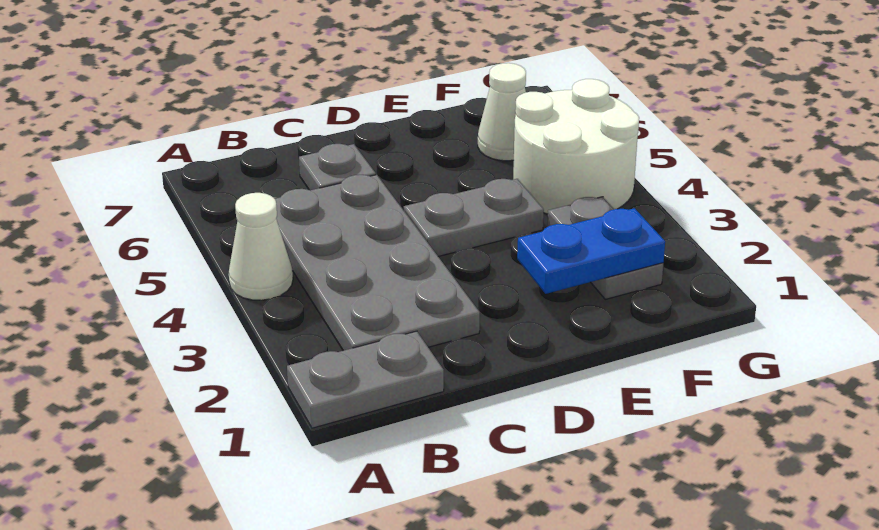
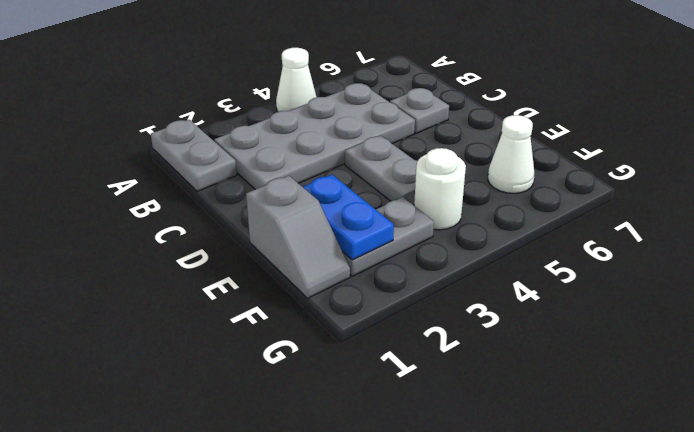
none -> grey slope E1:F1 level 1 top E
white round brick F4:G5 level 1 -> white round brick F4 level 1

